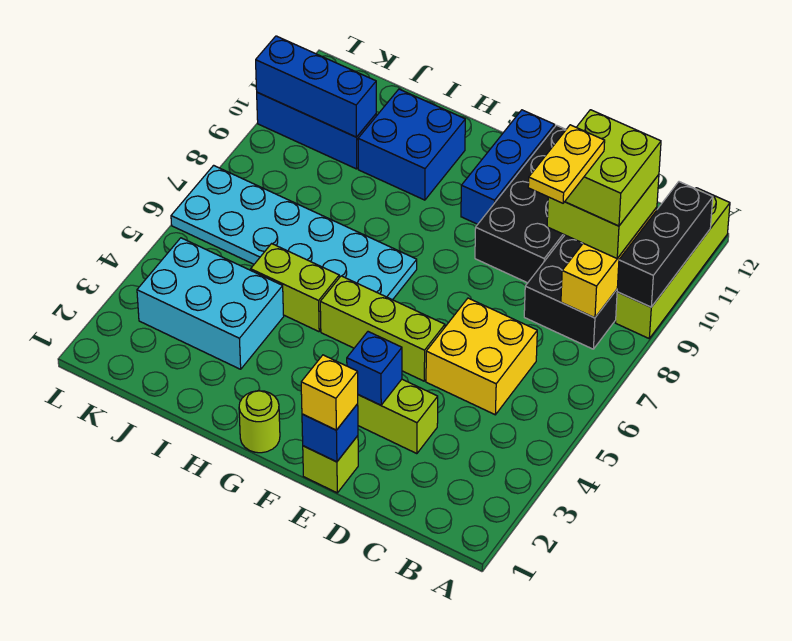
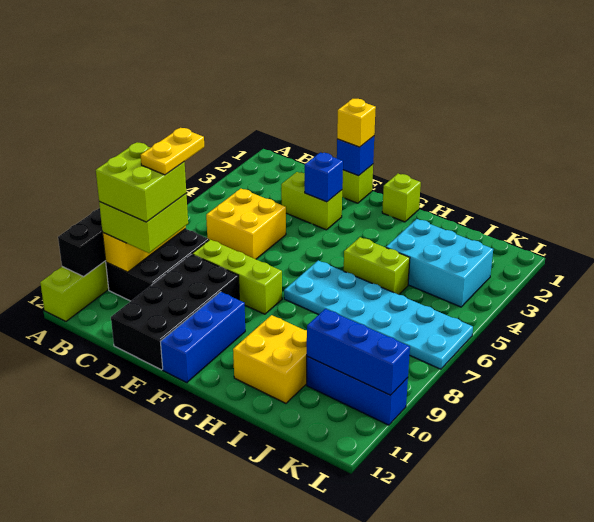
lime brick E5:G5 level 1 -> lime brick D8:F8 level 1
lime round brick G1 level 1 -> lime brick G1 level 1
blue brick H10:I11 level 1 -> yellow brick H10:I11 level 1

